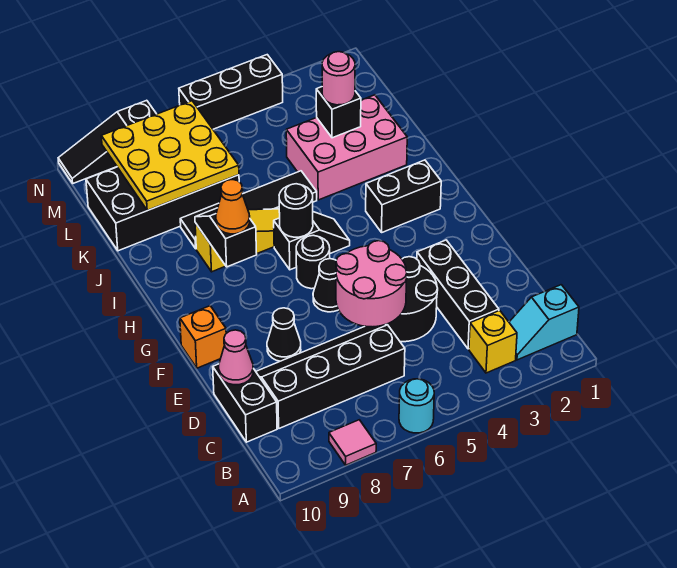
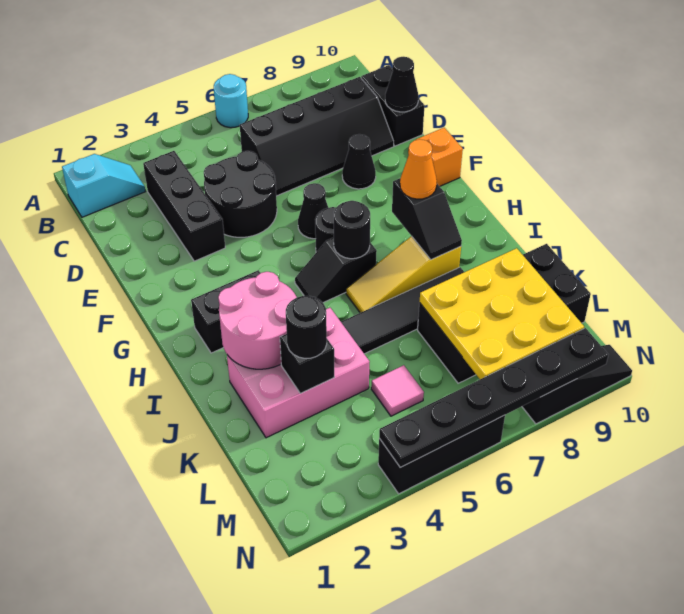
pink tile A8 level 1 -> pink tile L5 level 1
yellow brick B3 level 1 -> none
pink round brick D5:E6 level 2 -> pink round brick I2:J3 level 2
pink cone D10 level 2 -> black cone D10 level 2
pink round brick K3 level 3 -> black round brick K3 level 3
none -> black plate N4:N9 level 2

